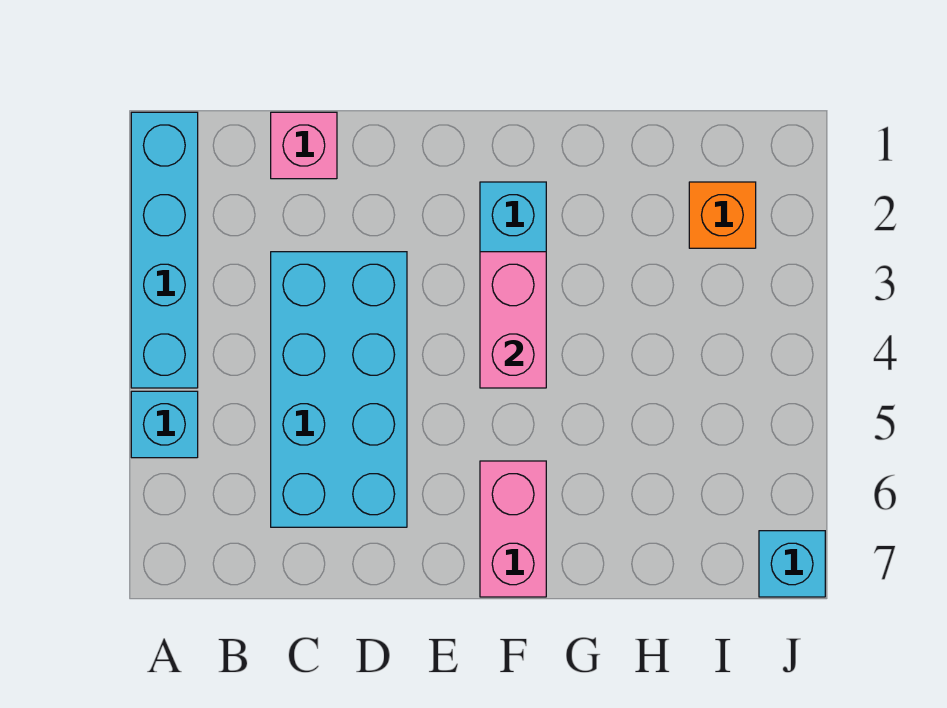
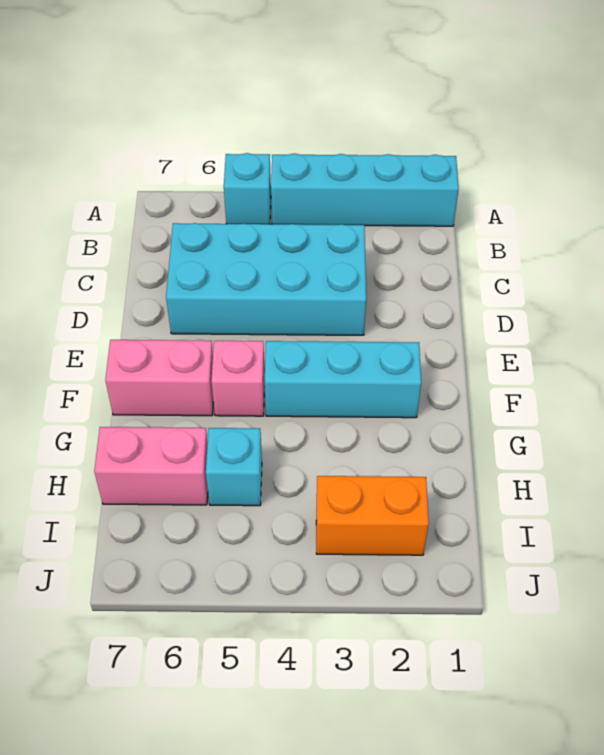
pink brick C1 level 1 -> pink brick F5 level 1
pink brick F3:F4 level 2 -> pink brick H6:H7 level 1
orange brick I2 level 1 -> orange brick I2:I3 level 1
cyan brick J7 level 1 -> cyan brick H5 level 1

